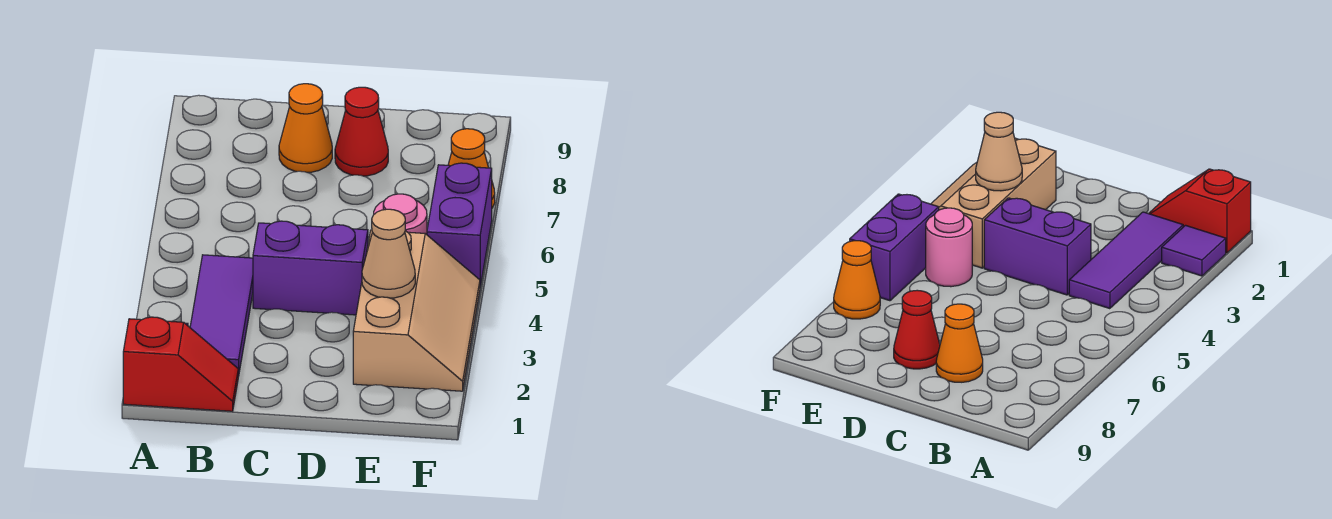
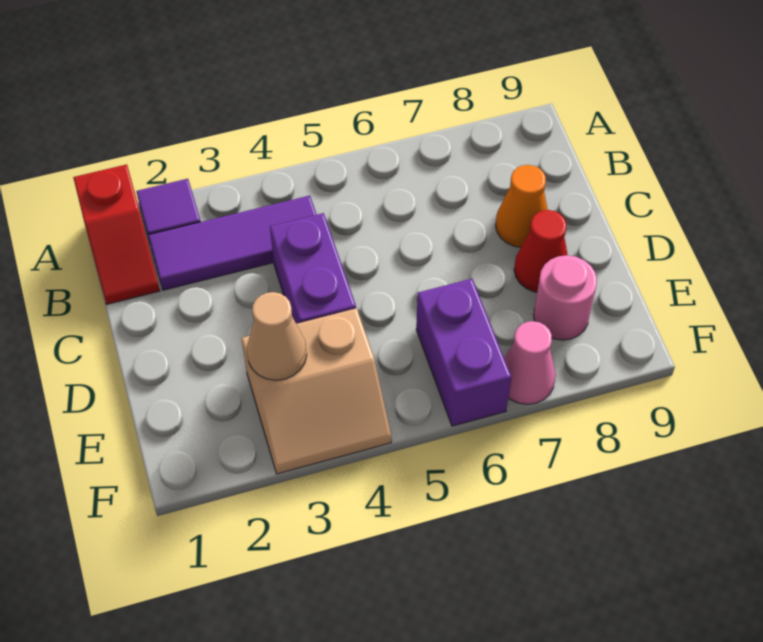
tan slope E2:F4 level 1 top E -> tan slope E3:F4 level 1 top E
pink round brick E5 level 1 -> pink round brick E8 level 1
purple brick F5:F6 level 1 -> purple brick E6:F6 level 1
orange cone F7 level 1 -> pink cone F7 level 1

